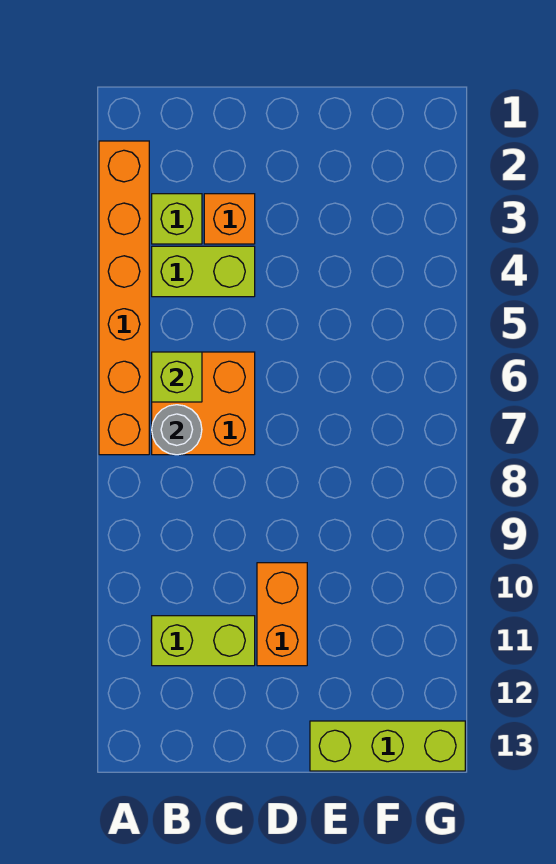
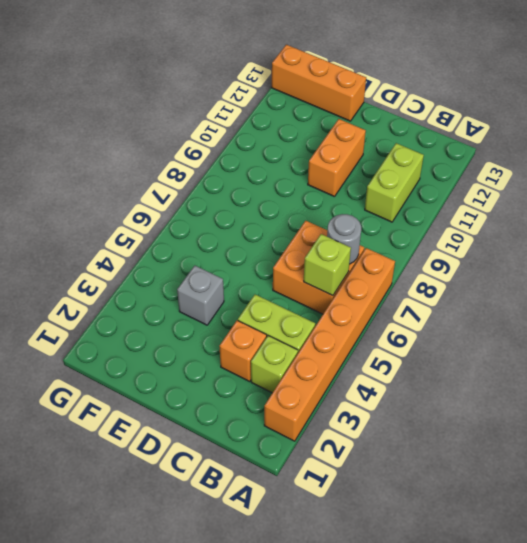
lime brick B11:C11 level 1 -> lime brick B10:B11 level 1
none -> grey brick E4 level 1
lime brick E13:G13 level 1 -> orange brick E13:G13 level 1

